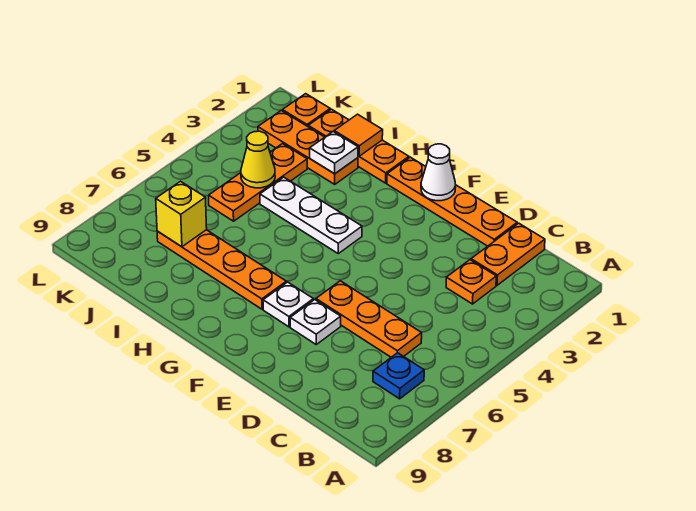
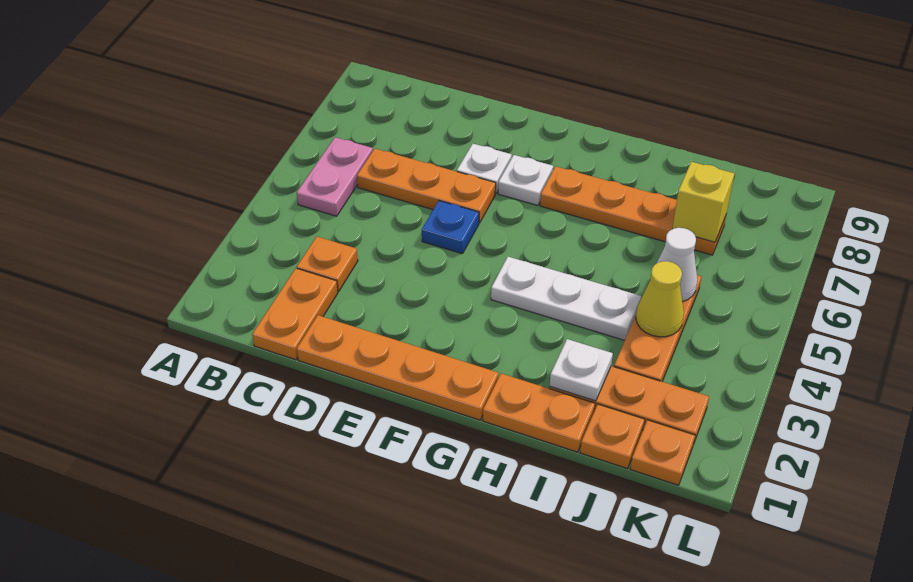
none -> pink plate B5:B6 level 1
blue plate B7 level 1 -> blue plate E5 level 1
white cone F1 level 2 -> white cone J5 level 2
orange tile I1 level 2 -> none

